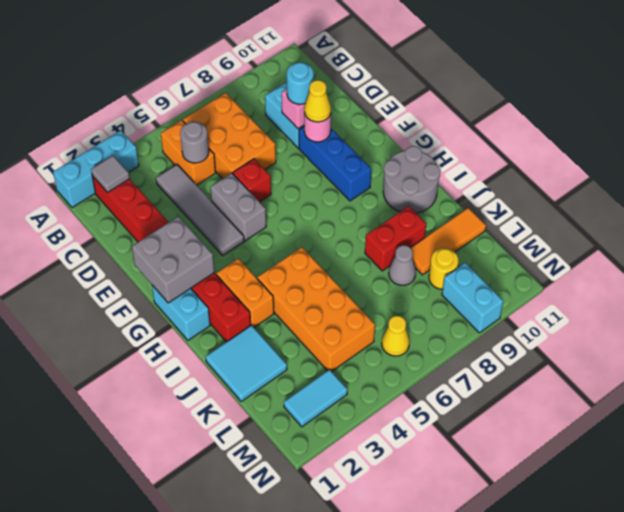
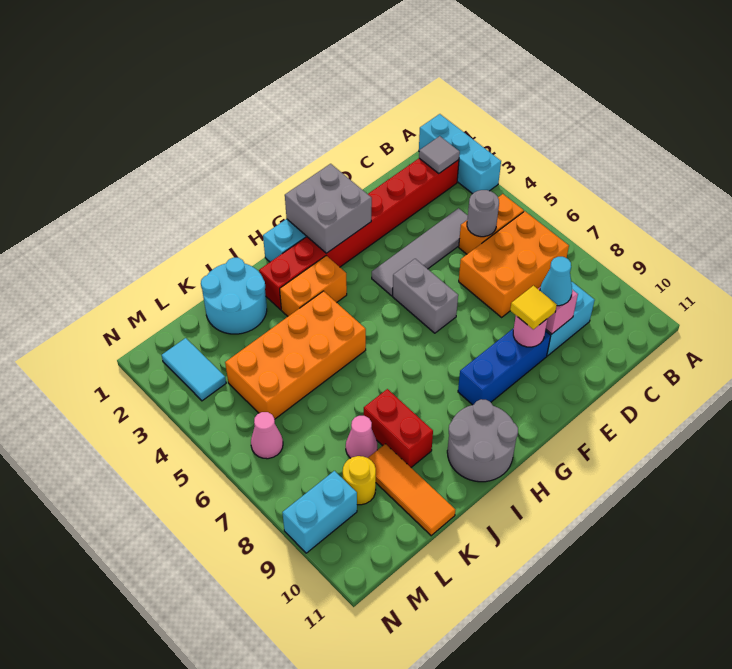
cyan round brick D9 level 3 -> cyan cone D9 level 3
grey brick E5:F5 level 1 -> grey brick F5:F6 level 1
red brick E6 level 1 -> none
yellow cone E9 level 3 -> yellow tile E9 level 3
cyan tile J1:K2 level 1 -> cyan round brick J1:K2 level 1
grey cone K8 level 1 -> pink cone K8 level 1
yellow cone M6 level 1 -> pink cone M6 level 1

